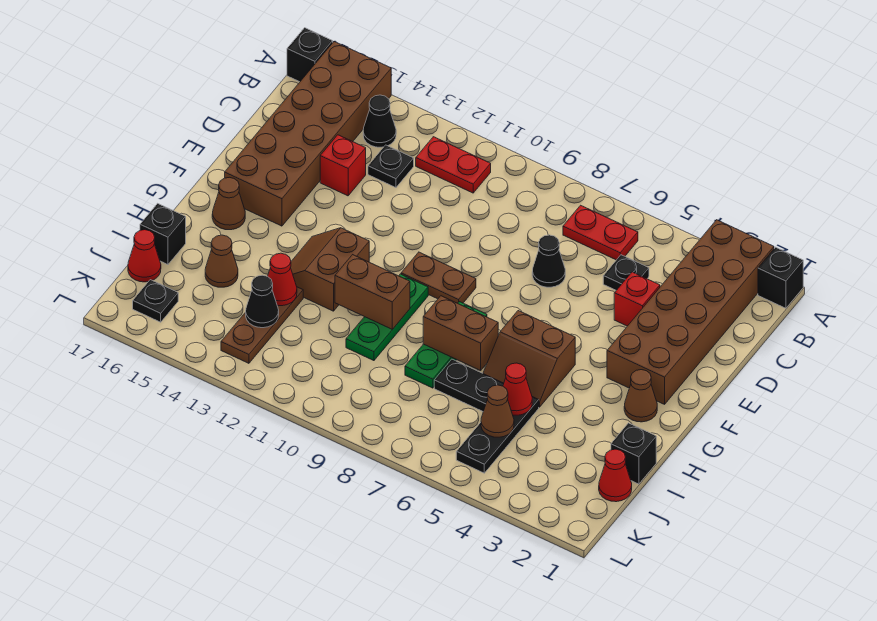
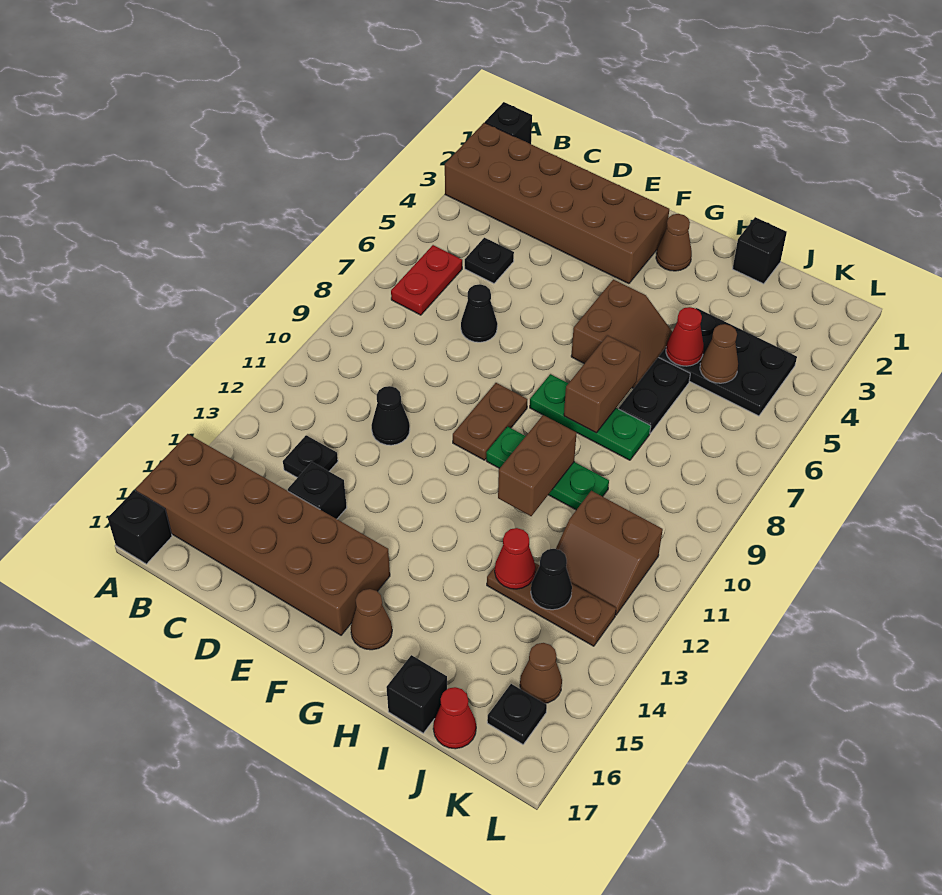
red plate B11:B12 level 1 -> none
black cone B14 level 1 -> black cone D11 level 1
red brick D4 level 1 -> none
red brick D14 level 1 -> black brick D14 level 1
brown slope G12:H13 level 1 top 12 -> brown slope J11:K12 level 1 top 11
black plate I5:K5 level 1 -> black plate I4:K5 level 1
brown cone I15 level 1 -> brown cone K15 level 1
red cone J1 level 1 -> none

